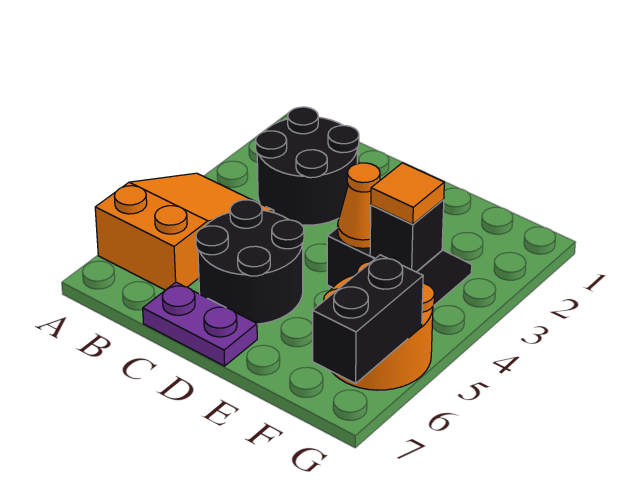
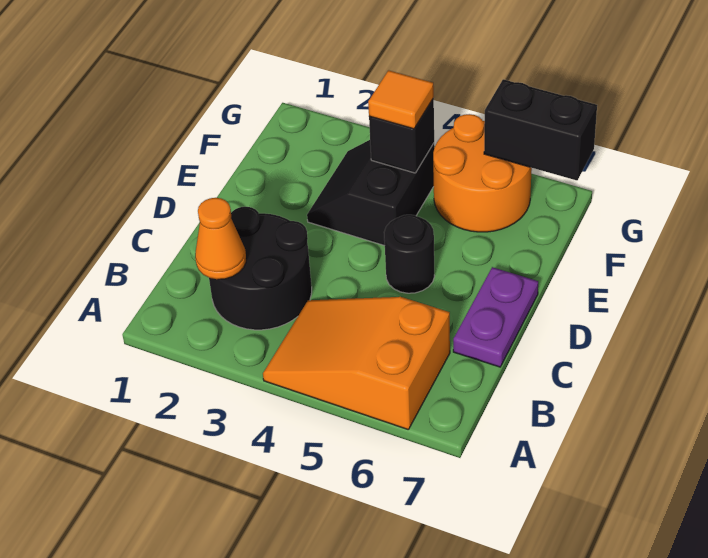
black round brick C5:D6 level 1 -> black round brick D5 level 1
orange cone E4 level 2 -> orange cone B2 level 2

